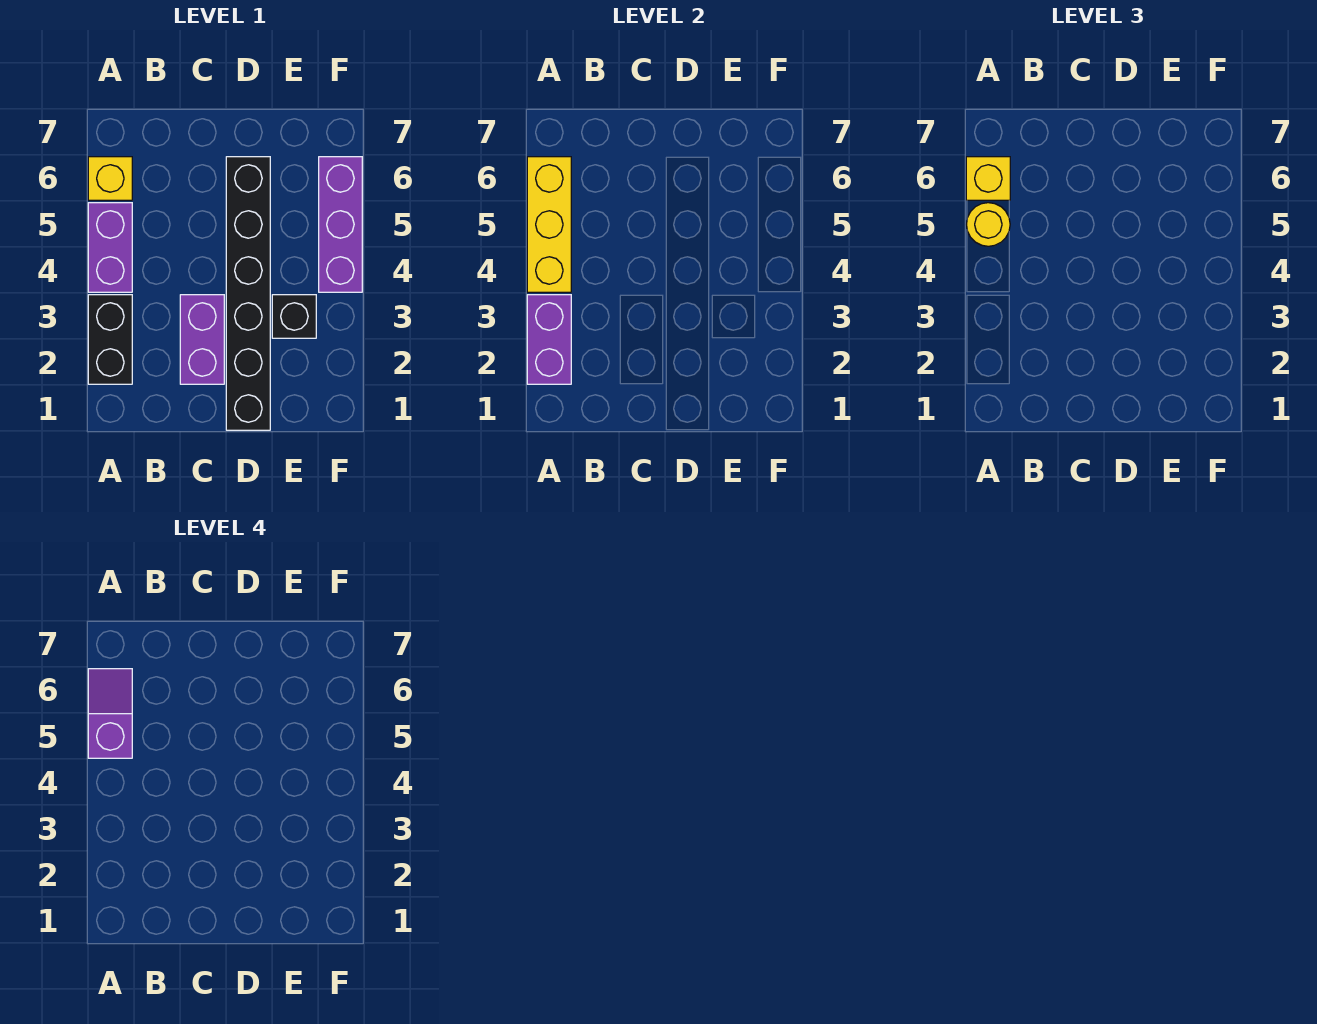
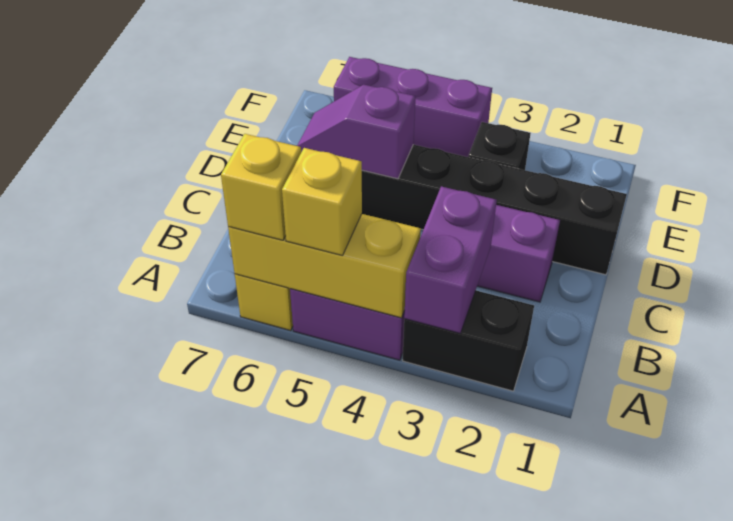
purple brick A2:A3 level 2 -> purple brick A3:B3 level 2
yellow round brick A5 level 3 -> yellow brick A5 level 3
purple slope A5:A6 level 4 top 5 -> purple slope D5:D6 level 2 top 5

